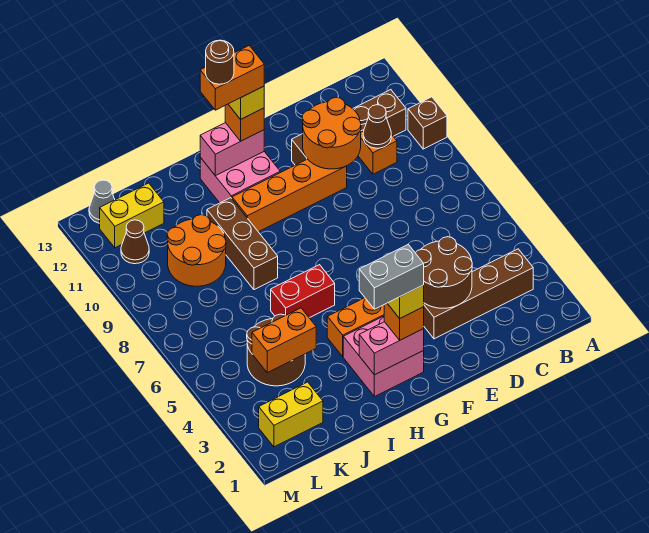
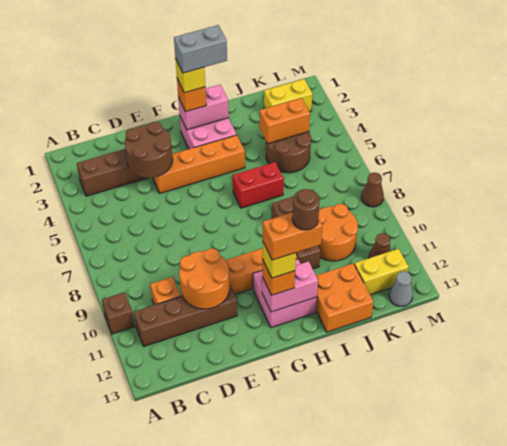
brown cone C10 level 2 -> brown cone M8 level 1
none -> orange brick I12:J13 level 1

